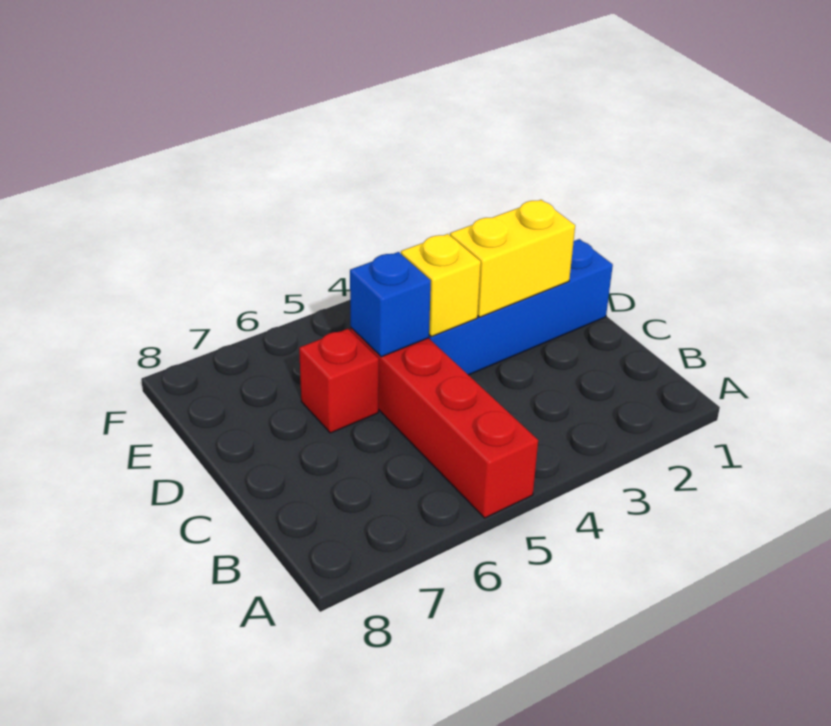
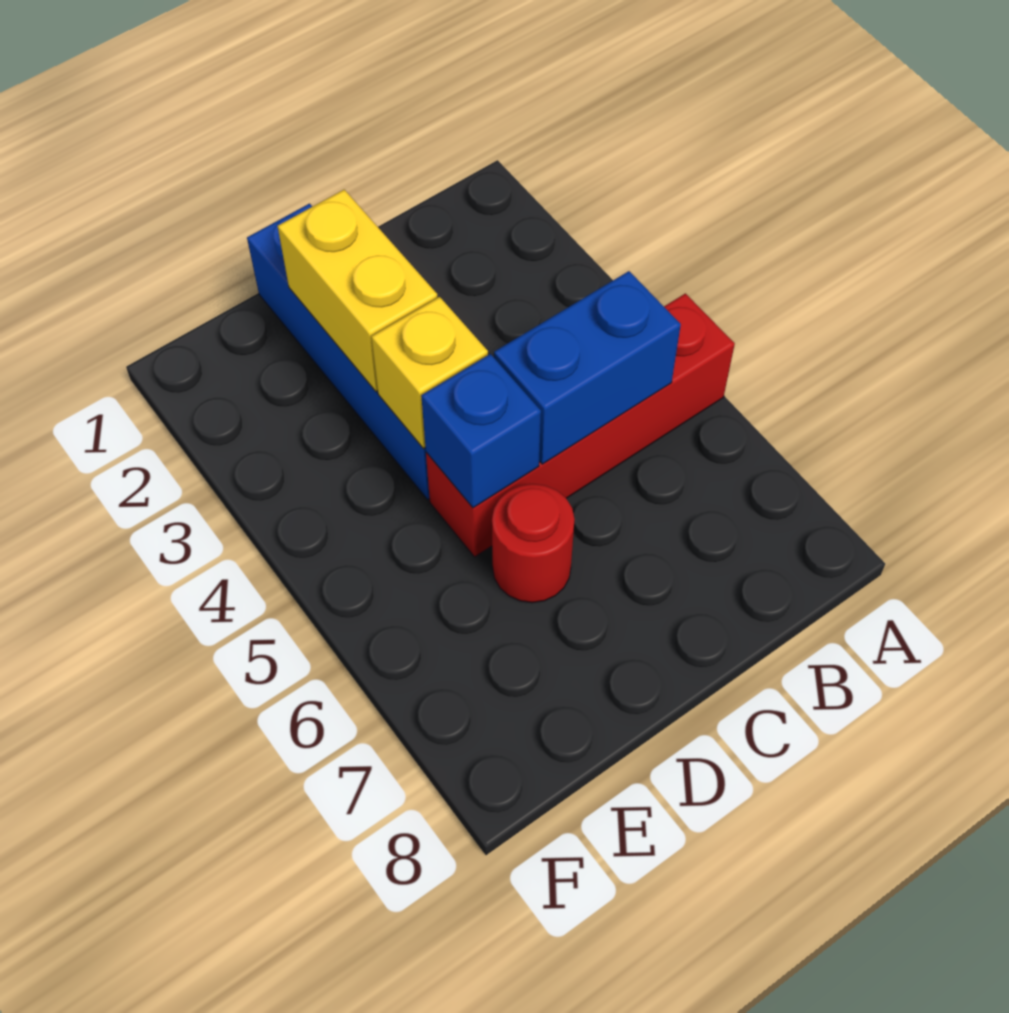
none -> blue brick B5:C5 level 2
red brick D6 level 1 -> red round brick D6 level 1

